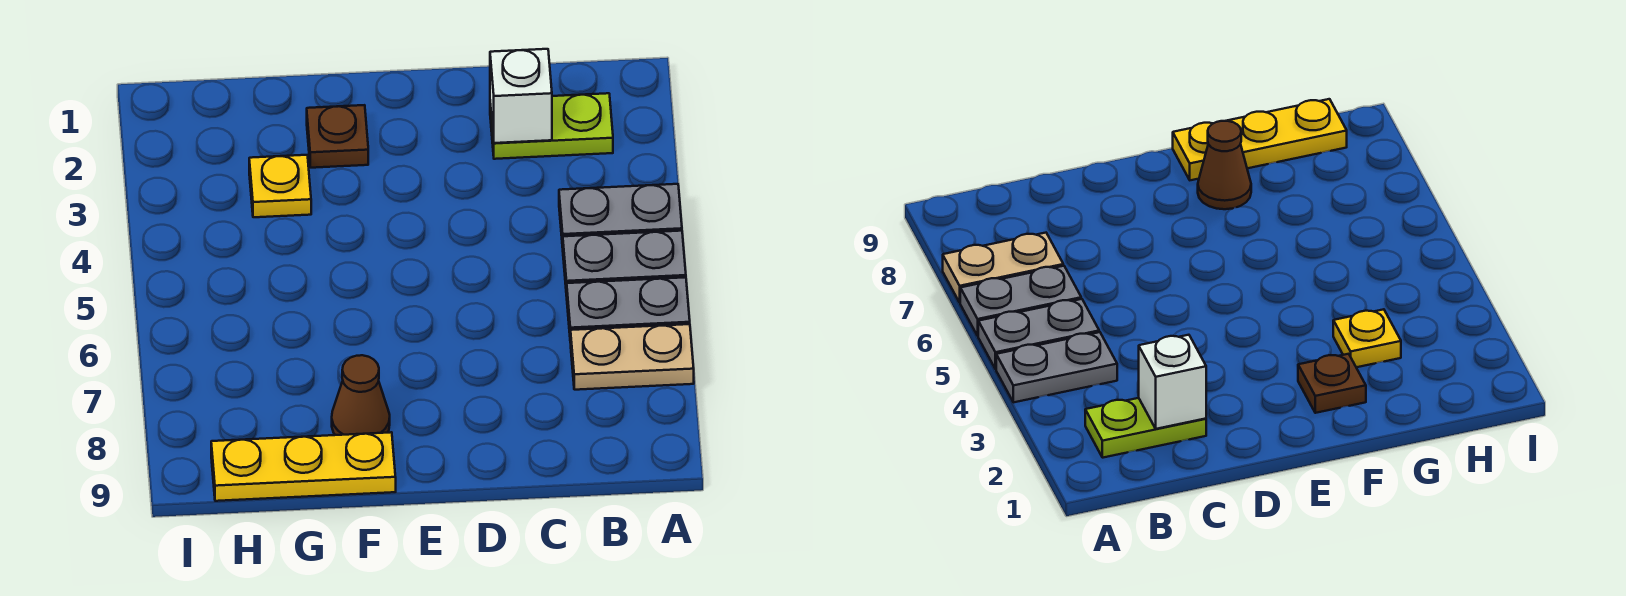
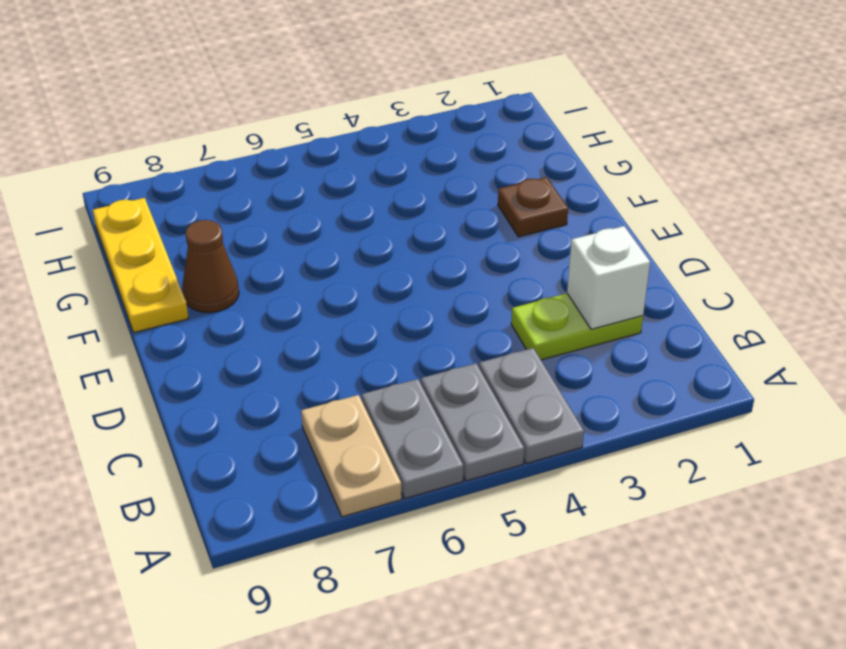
lime plate B2:C2 level 1 -> lime plate C2:C3 level 1
yellow plate G3 level 1 -> none

